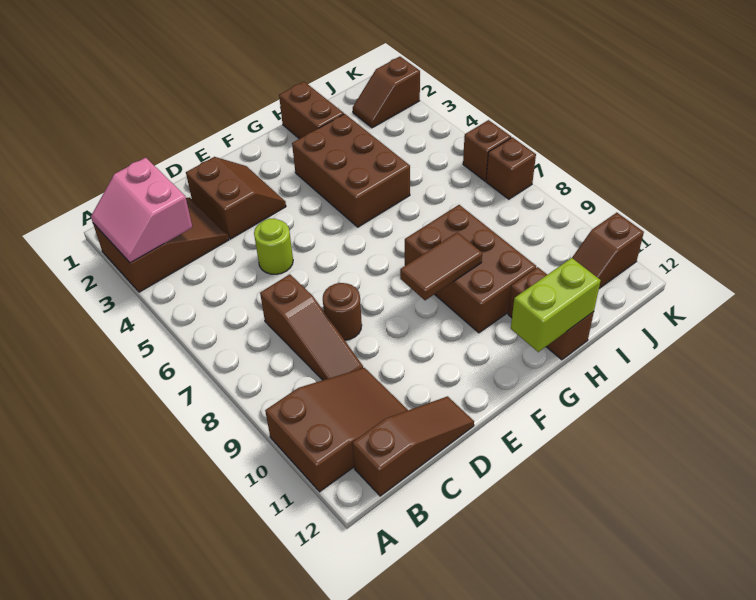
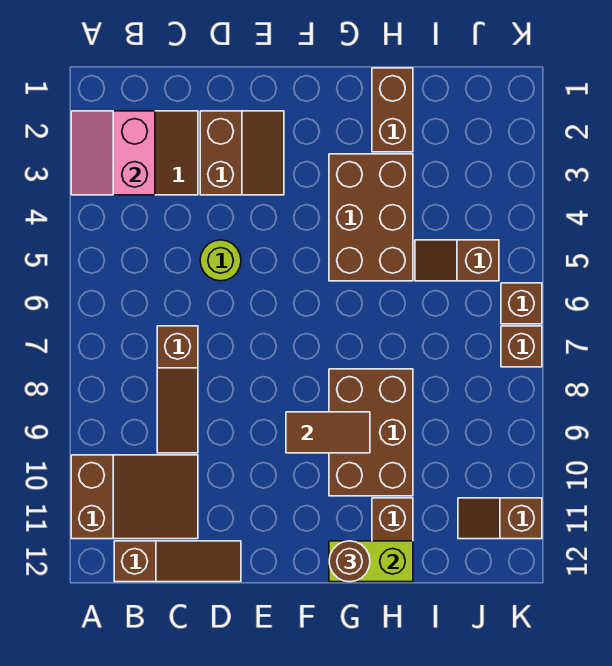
brown round brick D8 level 1 -> brown round brick G12 level 3
brown slope J2:K2 level 1 top K -> brown slope I5:J5 level 1 top J

